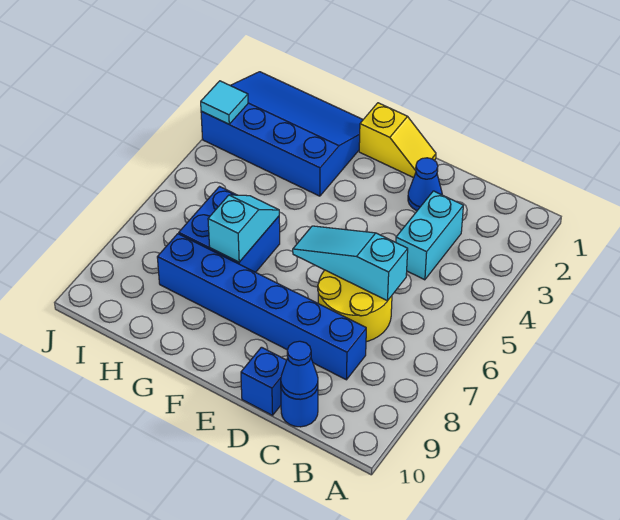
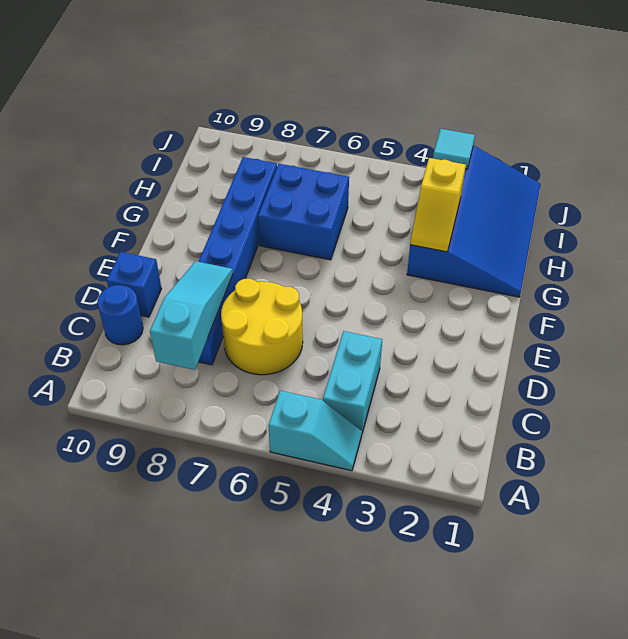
cyan brick C3:C4 level 1 -> cyan brick B4:C4 level 1
cyan slope C6:E6 level 2 top C -> cyan slope B8:D8 level 2 top B
blue cone C10 level 2 -> none
blue cone D2 level 1 -> none
yellow slope E1:F1 level 1 top F -> yellow slope G3:H3 level 2 top H
cyan slope G6:G7 level 2 top 7 -> cyan slope A4:A5 level 1 top 5

